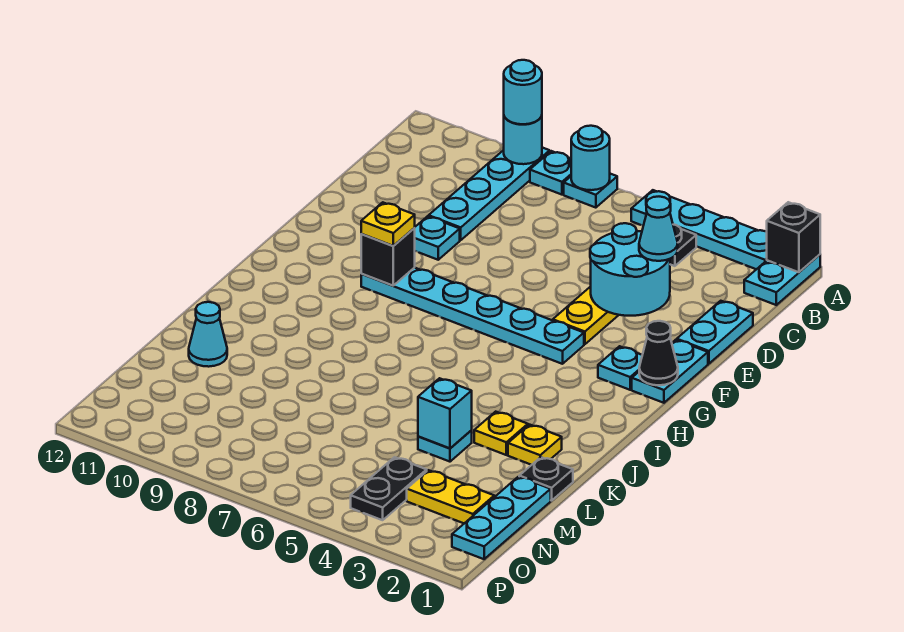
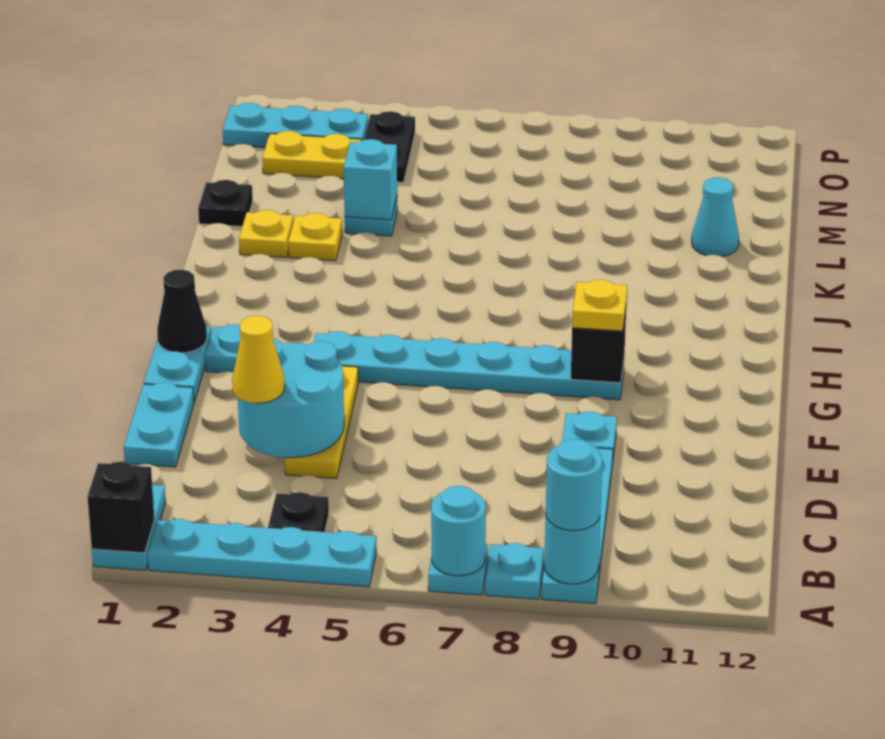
cyan cone D3 level 3 -> yellow cone D3 level 3
cyan plate M1:O1 level 1 -> cyan plate O1:O3 level 1

